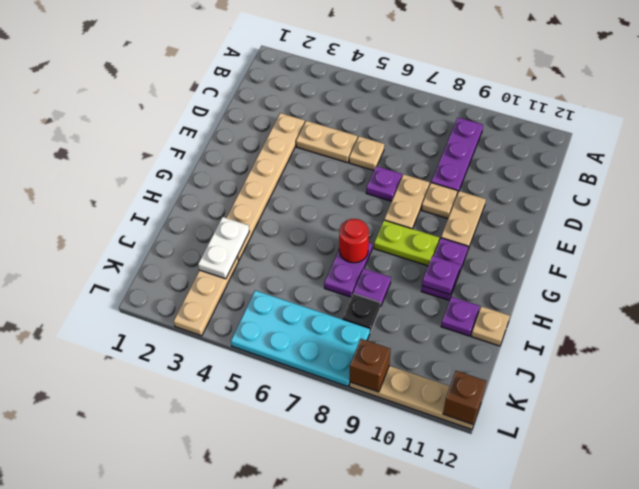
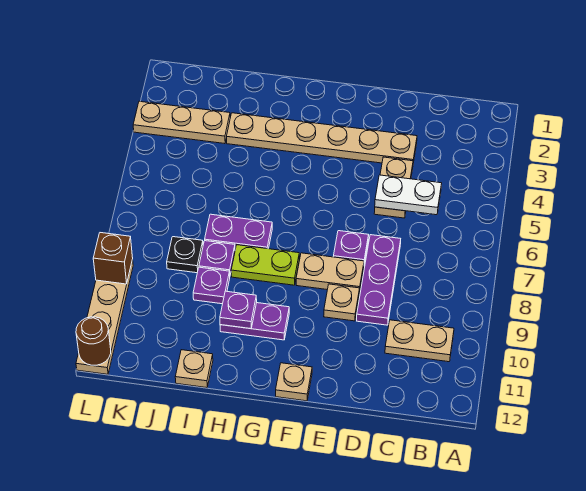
purple plate B9:D9 level 1 -> purple plate D7:D9 level 1
tan plate D6 level 1 -> tan plate F12 level 1
tan plate E10:F10 level 1 -> tan plate B10:C10 level 1
lime plate G8:G9 level 1 -> lime plate G8:H8 level 1
red round brick H7 level 2 -> none
white plate I3:J3 level 2 -> white plate C5:D5 level 2
purple plate I11 level 1 -> purple plate I9 level 1
cyan plate K5:L8 level 1 -> none
brown brick L12 level 2 -> brown round brick L12 level 2

